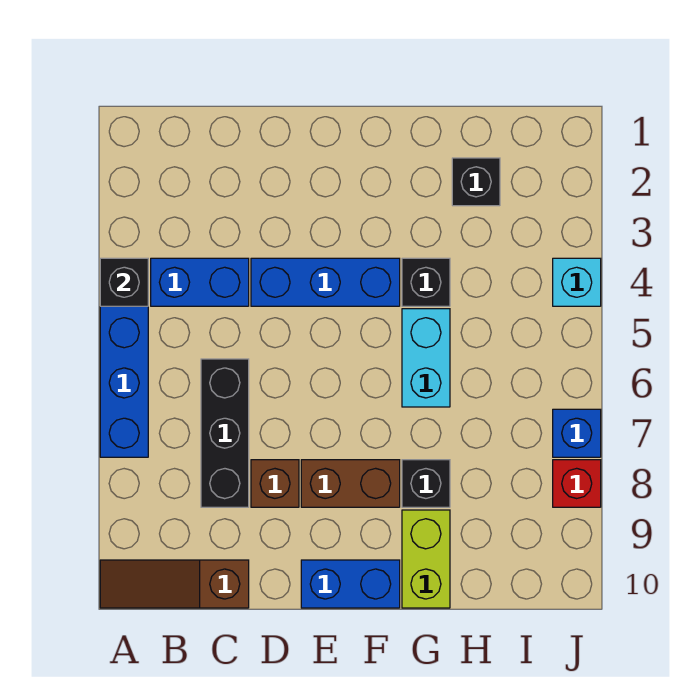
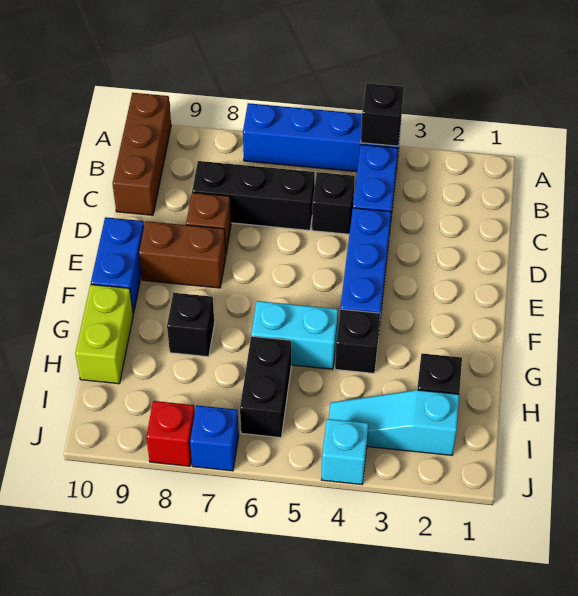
brown slope A10:C10 level 1 top C -> brown brick A10:C10 level 1
none -> black brick C5 level 1
brown brick E8:F8 level 1 -> brown brick E8:E9 level 1
lime brick G9:G10 level 1 -> lime brick G10:H10 level 1
none -> black brick H6:I6 level 1
none -> cyan slope I2:I4 level 1 top 2

